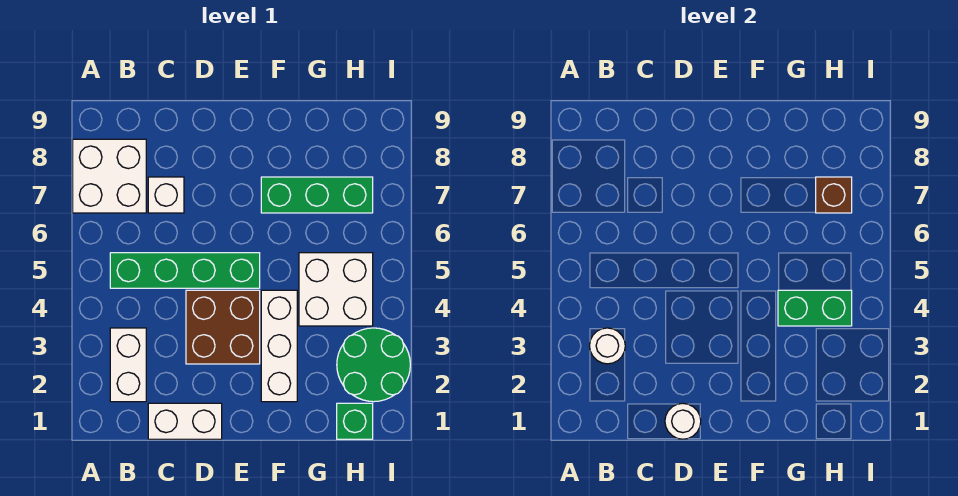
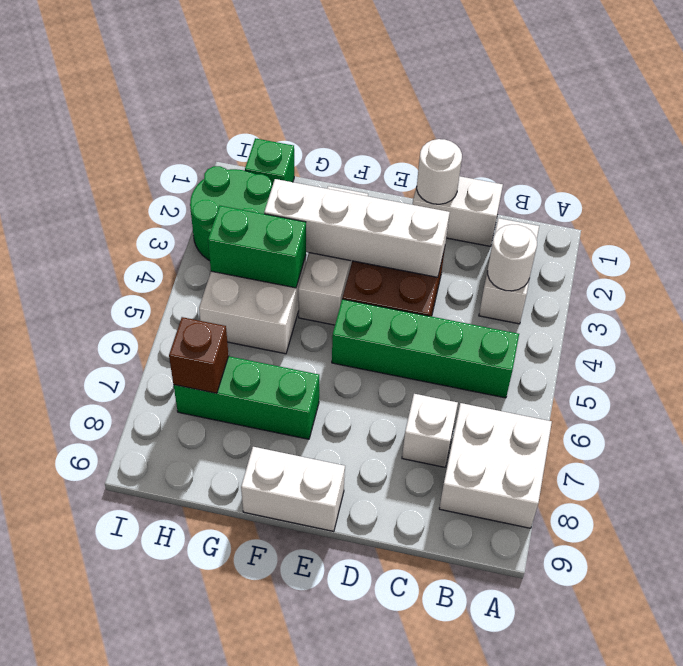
none -> white brick D3:G3 level 2
none -> white brick E9:F9 level 1

